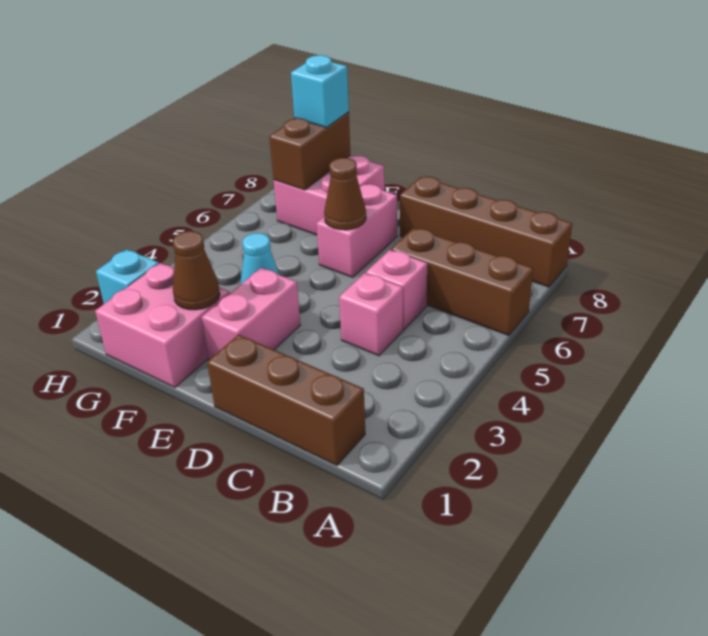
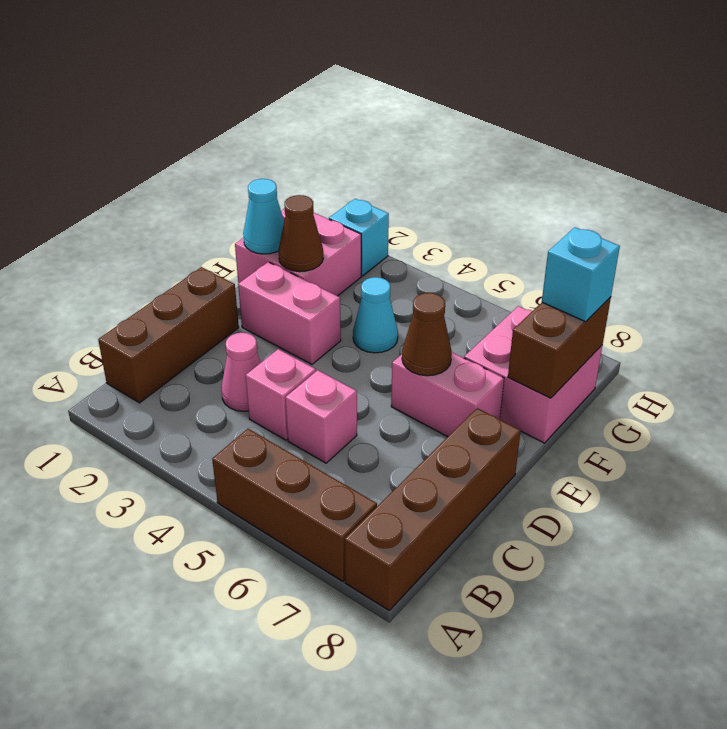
brown brick A6:C6 level 1 -> brown brick A5:A7 level 1
none -> pink cone C3 level 1
none -> cyan cone F1 level 2
brown brick G7:G8 level 2 -> brown brick F8:G8 level 2

